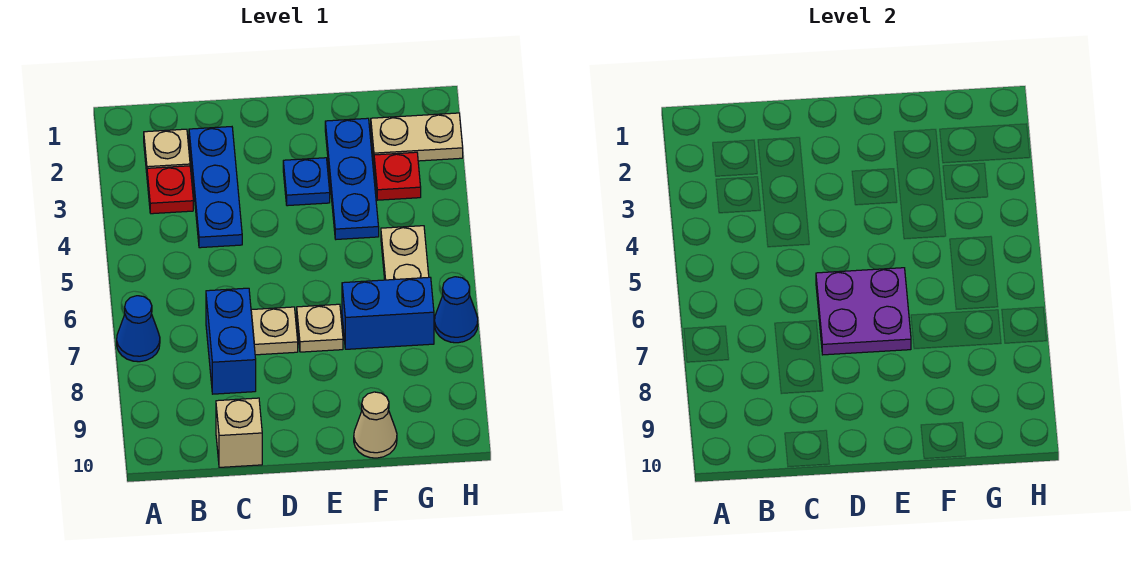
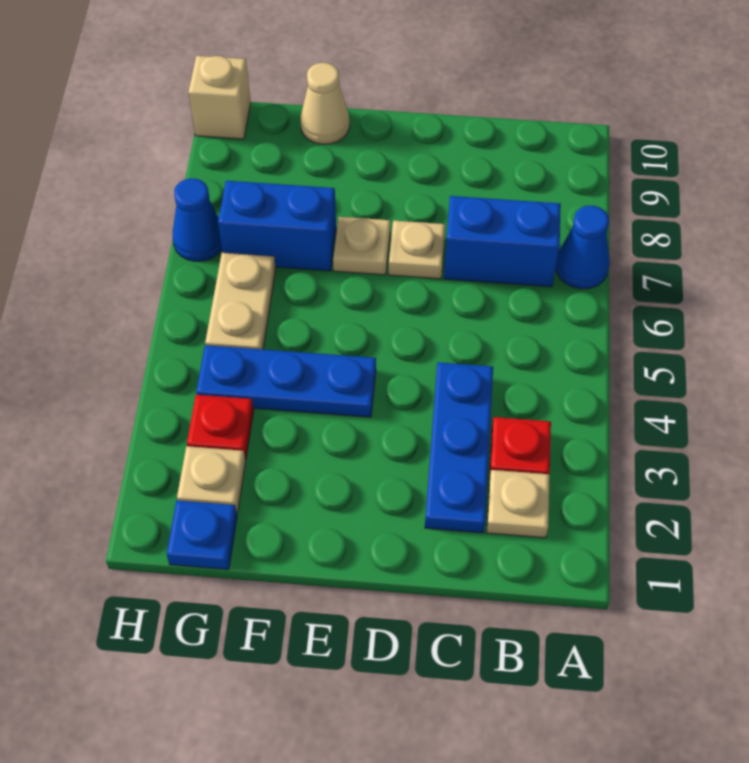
blue brick C7:C8 level 1 -> blue brick B7:C7 level 1
tan brick C10 level 1 -> tan brick H10 level 1
purple plate D6:E7 level 2 -> none
blue plate E3 level 1 -> blue plate G1 level 1
blue plate F2:F4 level 1 -> blue plate E4:G4 level 1
tan plate G2:H2 level 1 -> tan plate G2 level 1

